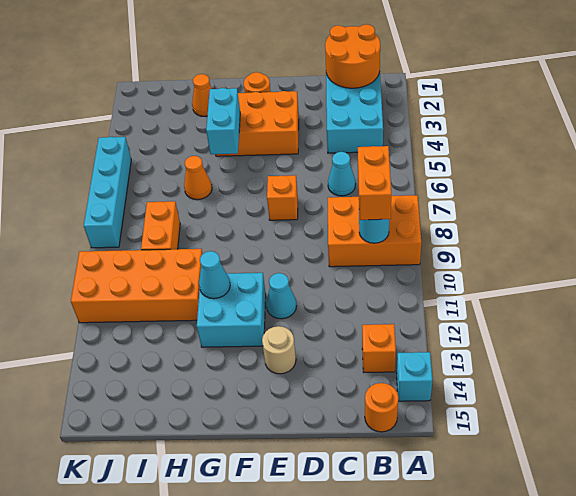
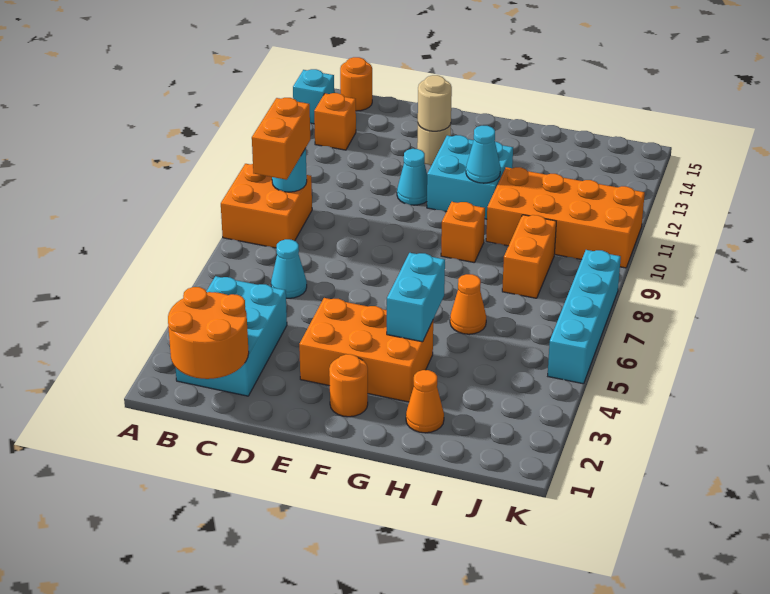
orange brick A8:C9 level 1 -> orange brick A8:B9 level 1
orange brick E7 level 1 -> orange brick G9 level 1
none -> tan round brick E13 level 2

